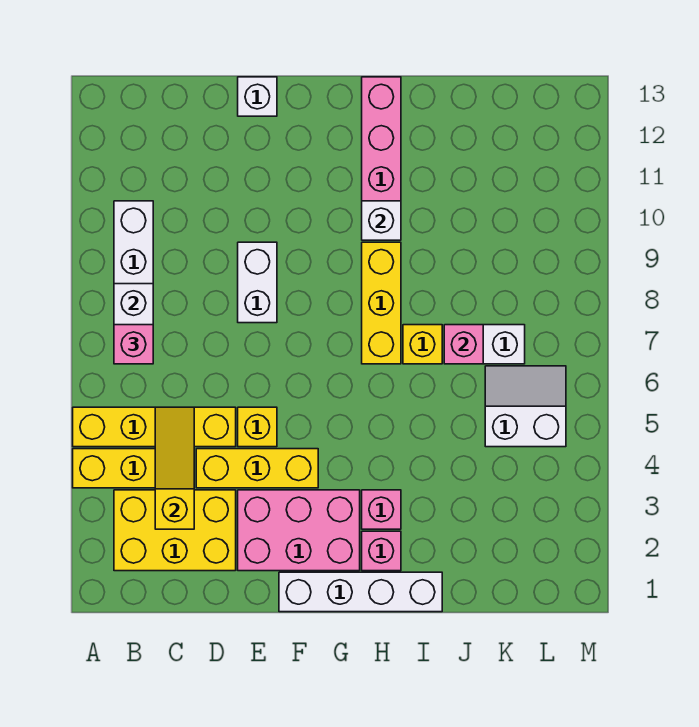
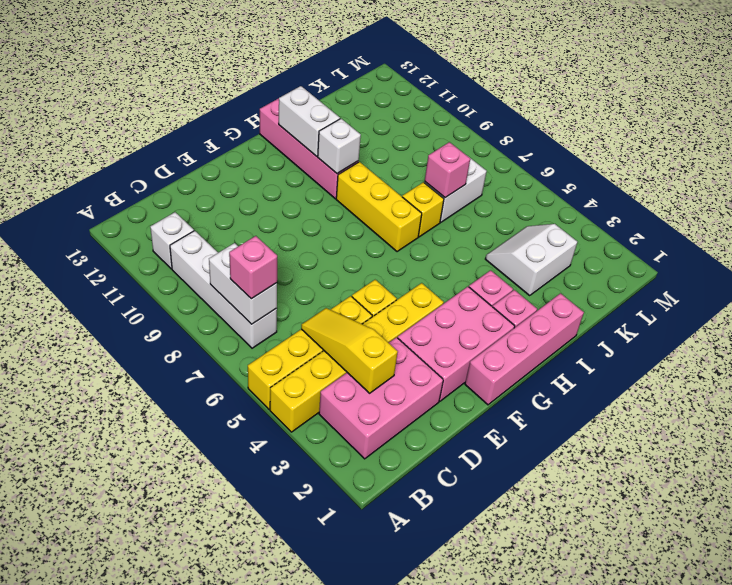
yellow brick B2:D3 level 1 -> pink brick B2:D3 level 1
white brick E8:E9 level 1 -> white brick H11:H12 level 2
white brick E13 level 1 -> white brick B11 level 1
white brick F1:I1 level 1 -> pink brick F1:I1 level 1
white slope K5:L6 level 1 top 5 -> white slope J3:K4 level 1 top 3

